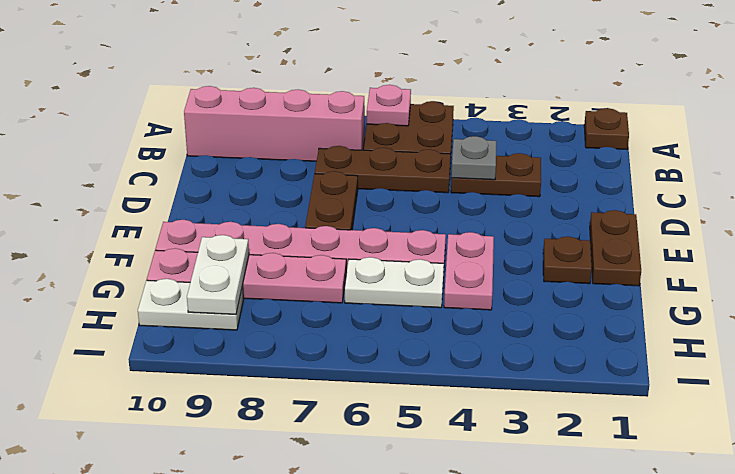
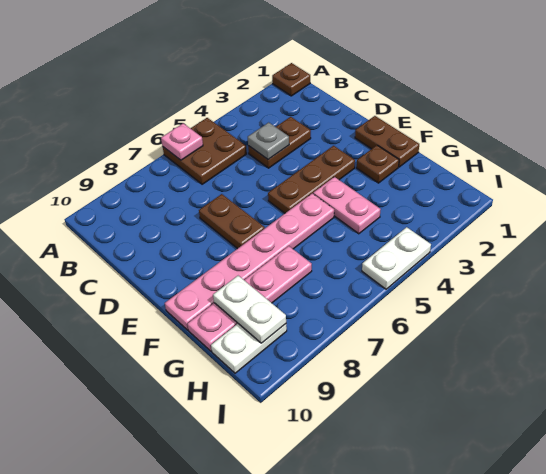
pink brick B7:B10 level 1 -> none
brown plate C5:C7 level 1 -> brown plate E3:E5 level 1
white plate G5:G6 level 1 -> white plate I4:I5 level 1

